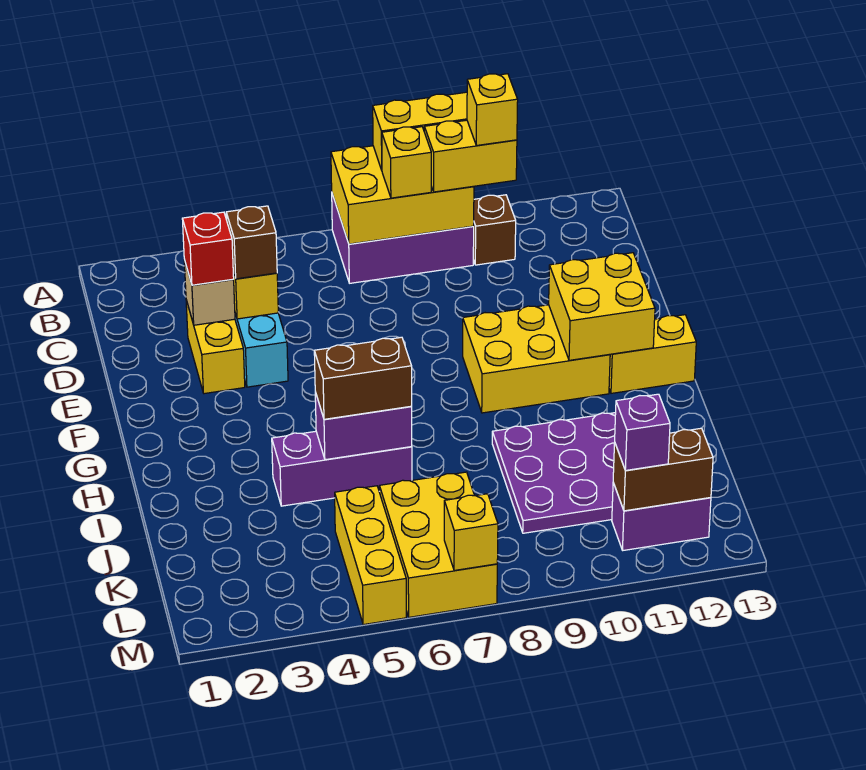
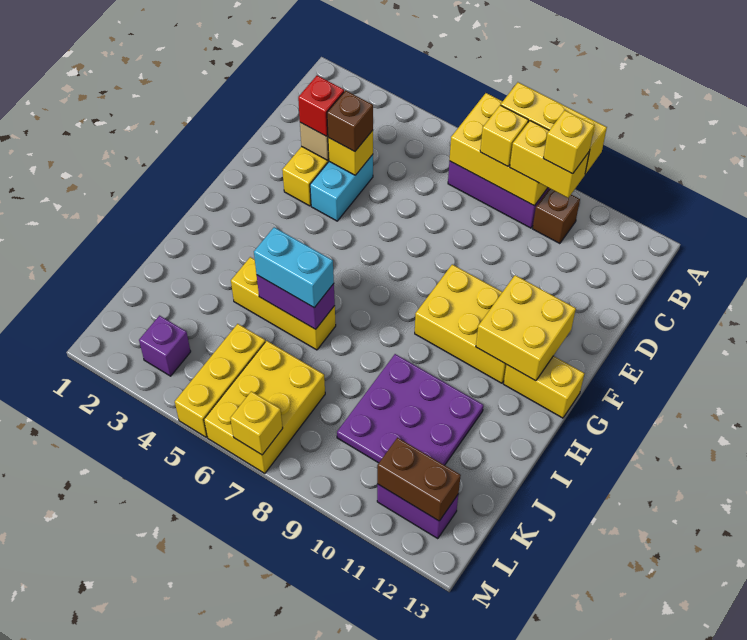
purple brick I4:I6 level 1 -> yellow brick I4:I6 level 1
brown brick I5:I6 level 3 -> cyan brick I5:I6 level 3
purple brick L11 level 3 -> purple brick L3 level 1

